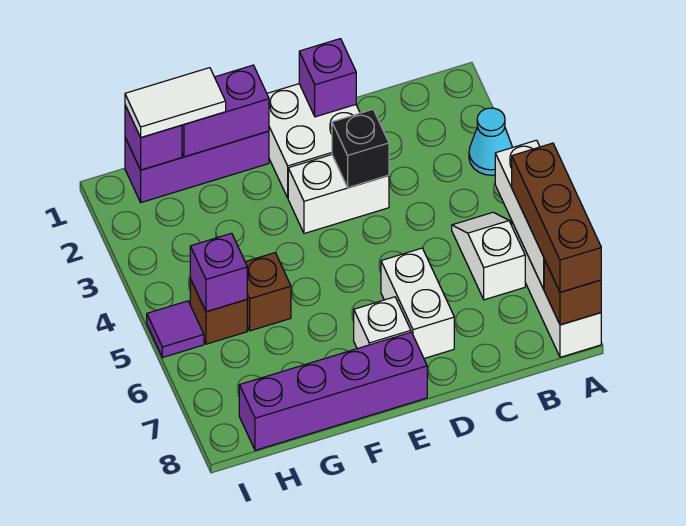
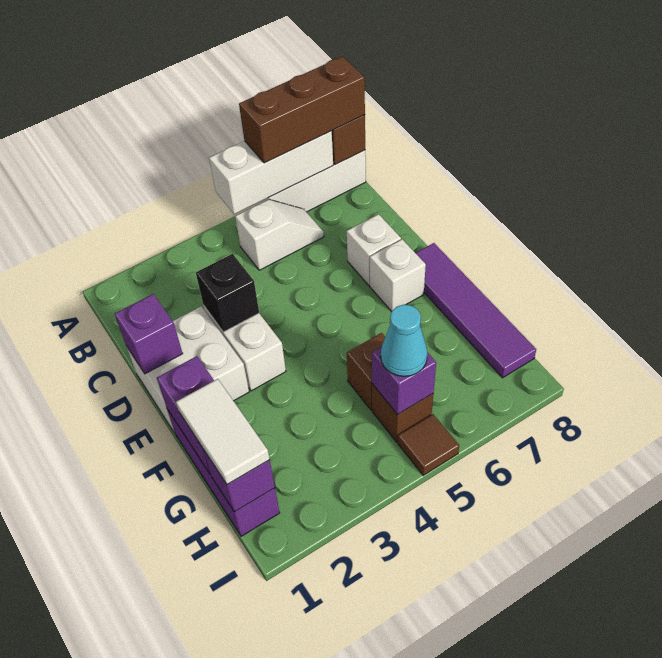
cyan cone A3 level 1 -> cyan cone H5 level 3
white slope B5:B6 level 1 top 6 -> white slope B5:B6 level 1 top 5
white brick D6:D7 level 1 -> white brick D7 level 1
purple brick E8:H8 level 1 -> purple tile E8:H8 level 1
purple tile I5 level 1 -> brown tile I5 level 1

